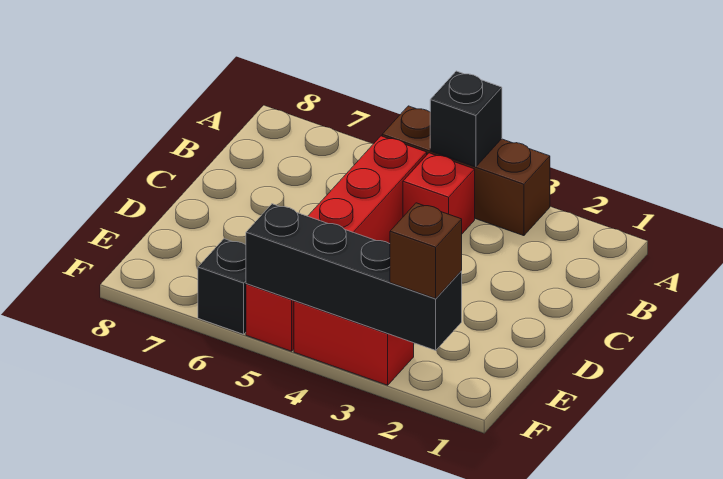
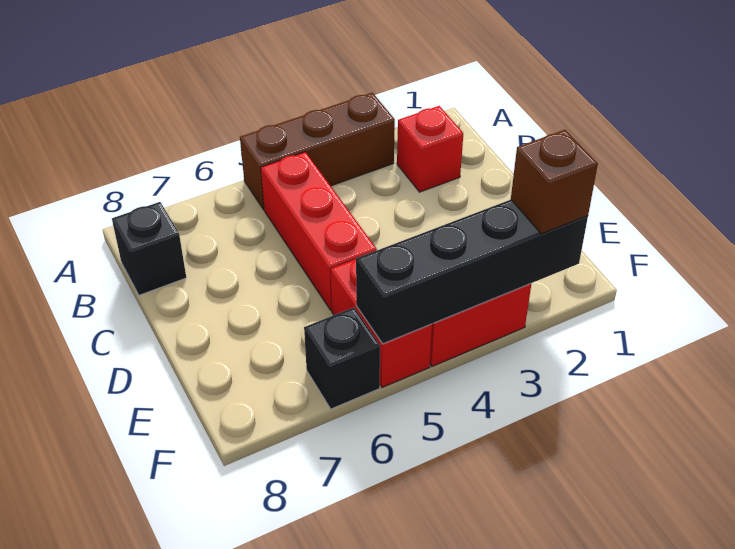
black brick A4 level 2 -> black brick B8 level 1
red brick B4 level 1 -> red brick B2 level 1

